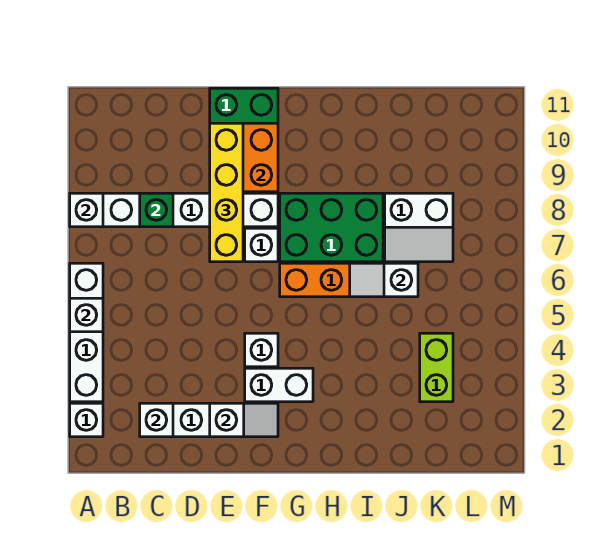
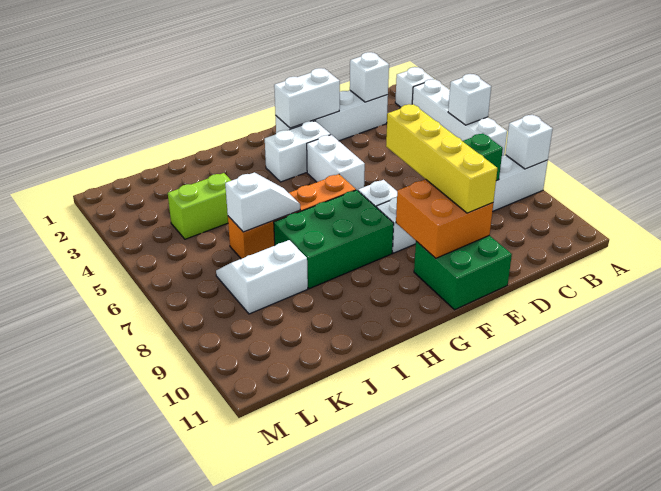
white slope E2:F2 level 2 top E -> white brick E2:F2 level 2
white brick F4 level 1 -> white brick F4:F5 level 1
lime brick K3:K4 level 1 -> lime brick J4:K4 level 1

